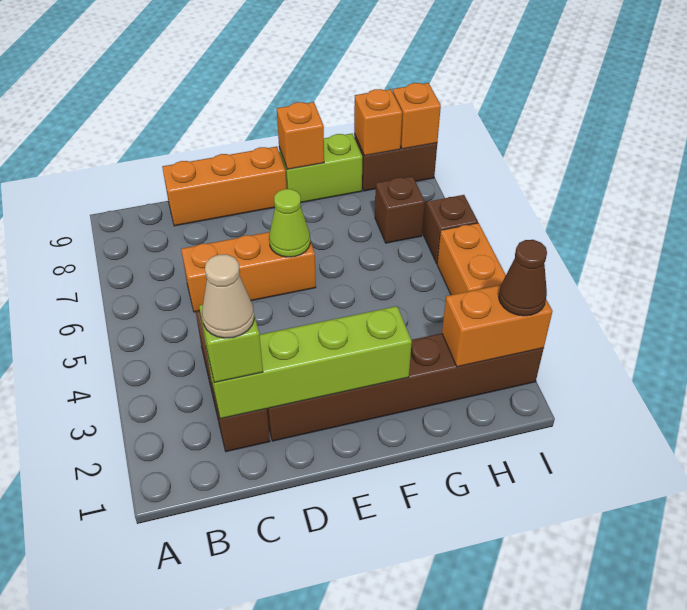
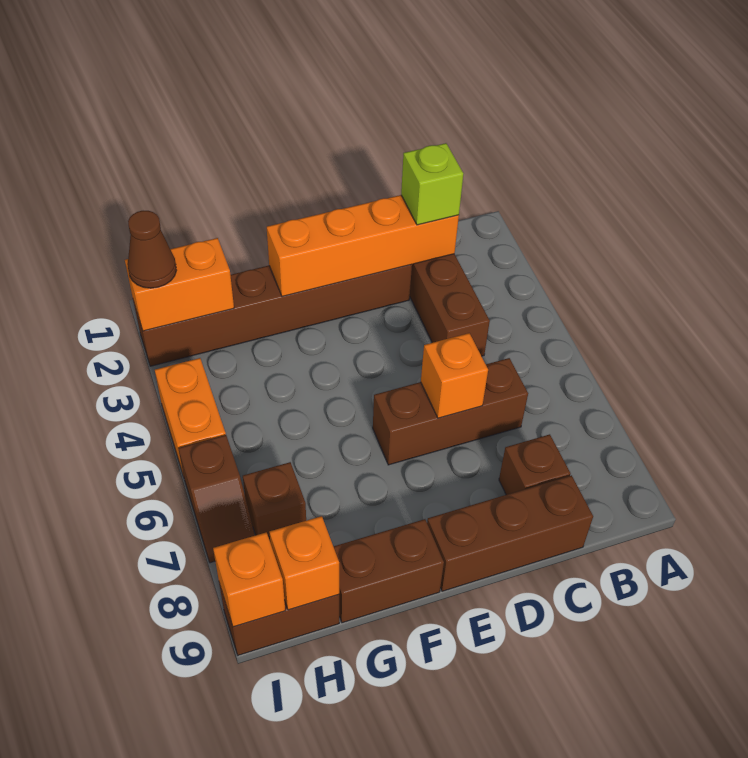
lime brick C2:F2 level 2 -> orange brick C2:F2 level 2
tan cone C2 level 4 -> none
orange brick C6:E6 level 1 -> brown brick C6:E6 level 1
none -> brown brick C8 level 1
orange brick C9:E9 level 1 -> brown brick C9:E9 level 1
lime cone E6 level 2 -> none
lime brick F9:G9 level 1 -> brown brick F9:G9 level 1
orange brick F9 level 2 -> orange brick D6 level 2

